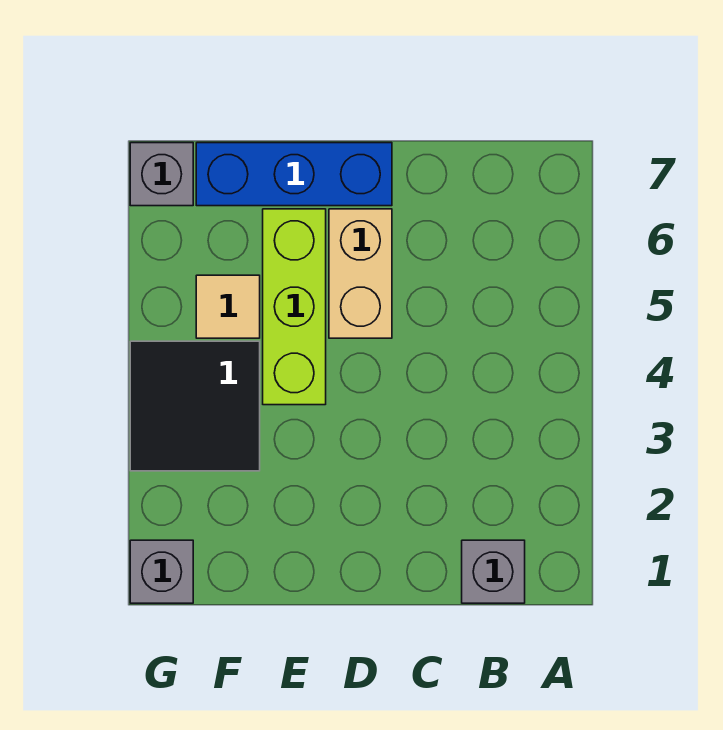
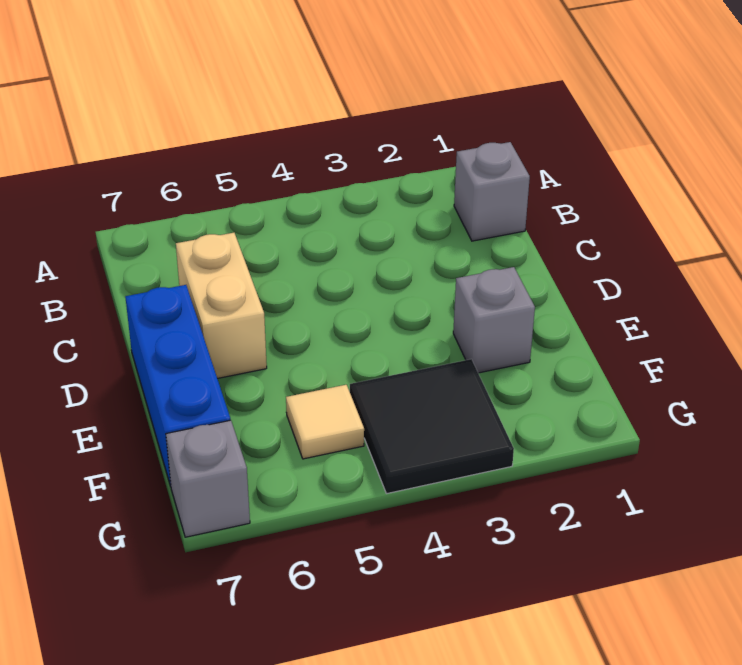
tan brick D5:D6 level 1 -> tan brick C6:D6 level 1
lime brick E4:E6 level 1 -> none
grey brick G1 level 1 -> grey brick E2 level 1

